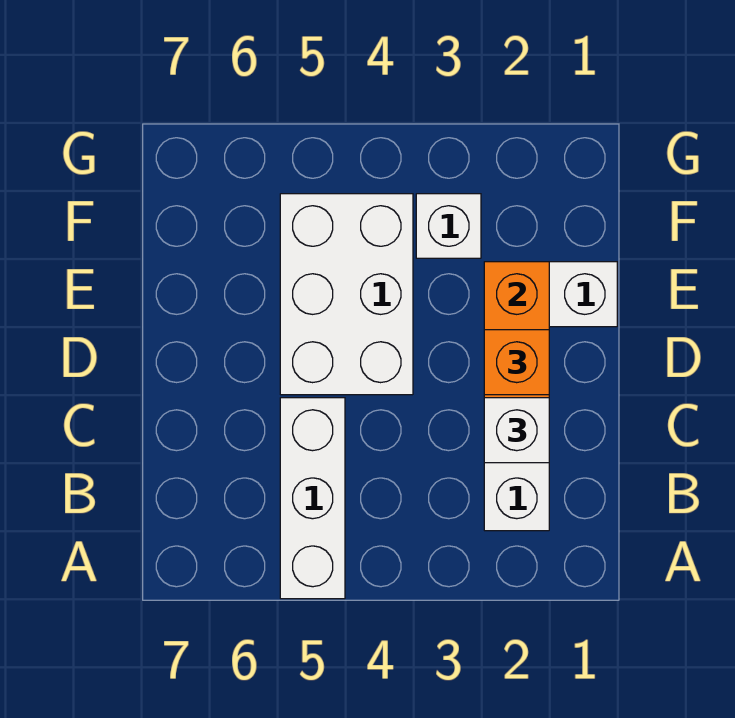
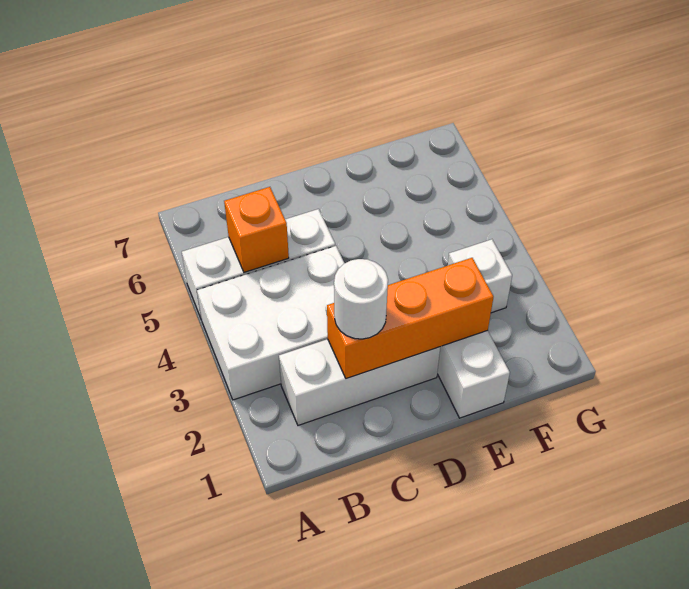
white brick C2 level 3 -> white round brick C2 level 3
orange brick D2 level 3 -> orange brick B5 level 2
white brick D4:F5 level 1 -> white brick A3:C4 level 1

